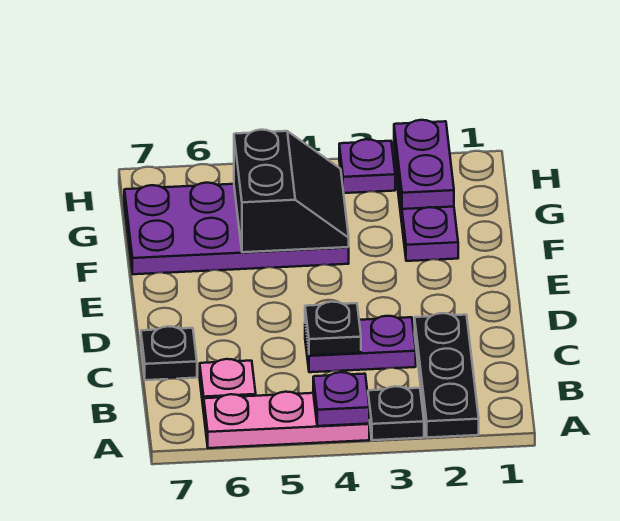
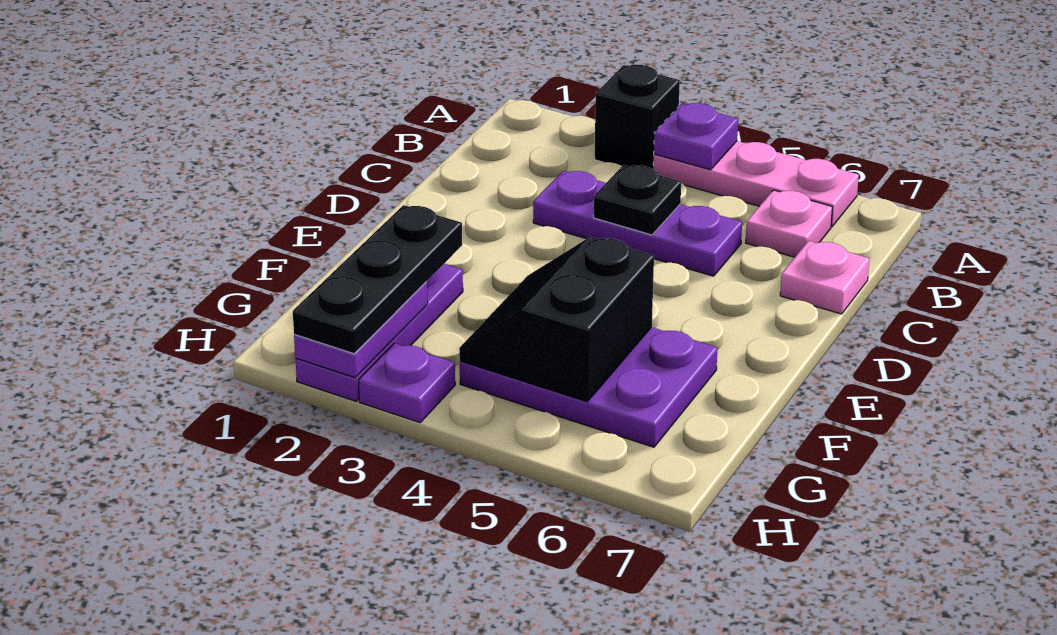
black plate A2:C2 level 1 -> black plate F2:H2 level 3
black plate A3 level 1 -> black brick A3 level 1
purple plate C3:C4 level 1 -> purple plate C3:C5 level 1
black plate C7 level 1 -> pink plate C7 level 1
purple plate F4:G7 level 1 -> purple plate F4:G6 level 1

